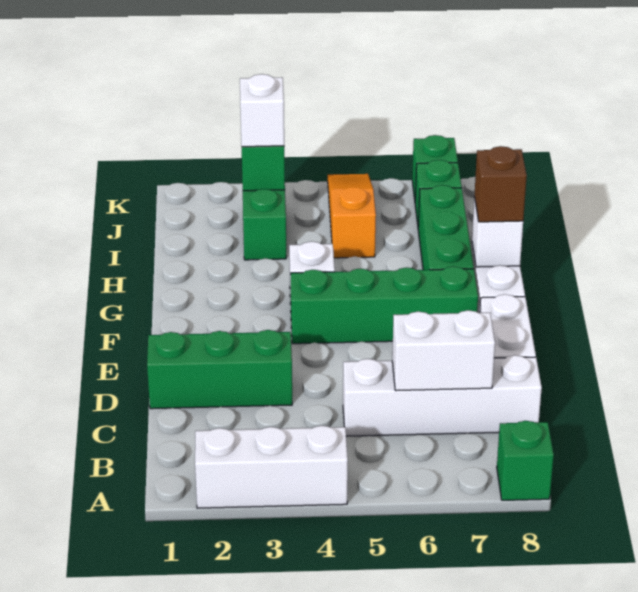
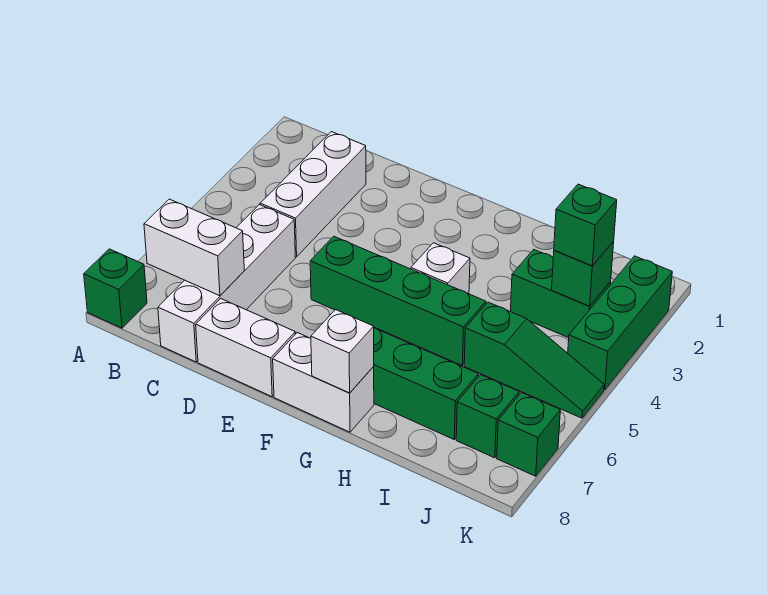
white brick A2:A4 level 1 -> white brick C2:C4 level 1
white brick C6:C7 level 2 -> white brick B7:C7 level 2
green brick D1:D3 level 1 -> green brick K2:K4 level 1
green brick F4:F7 level 1 -> green brick E5:H5 level 1
brown brick G8 level 3 -> none
orange slope I5:K5 level 1 top I -> green slope I5:K5 level 1 top I
white brick J3 level 3 -> green brick J3 level 3

